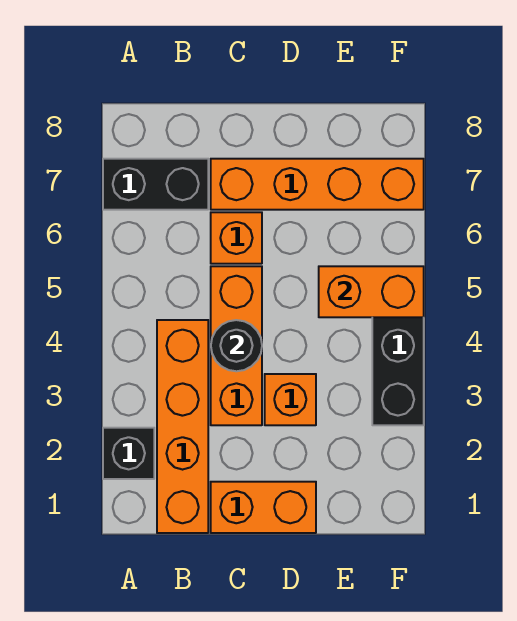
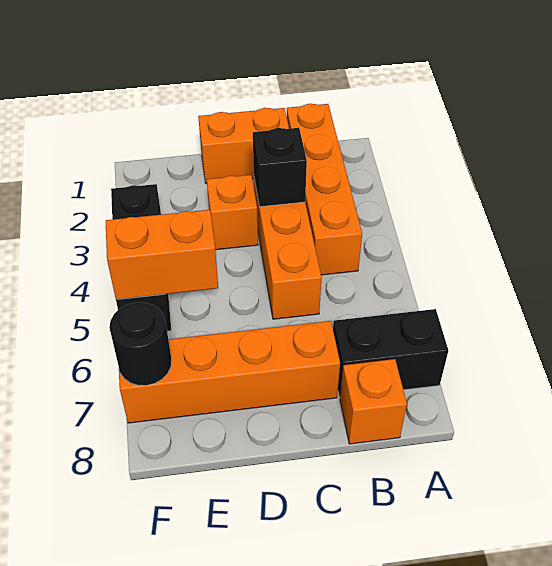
black brick A2 level 1 -> black brick C3 level 2
black round brick C4 level 2 -> black round brick F7 level 2
orange brick C6 level 1 -> orange brick B8 level 1

